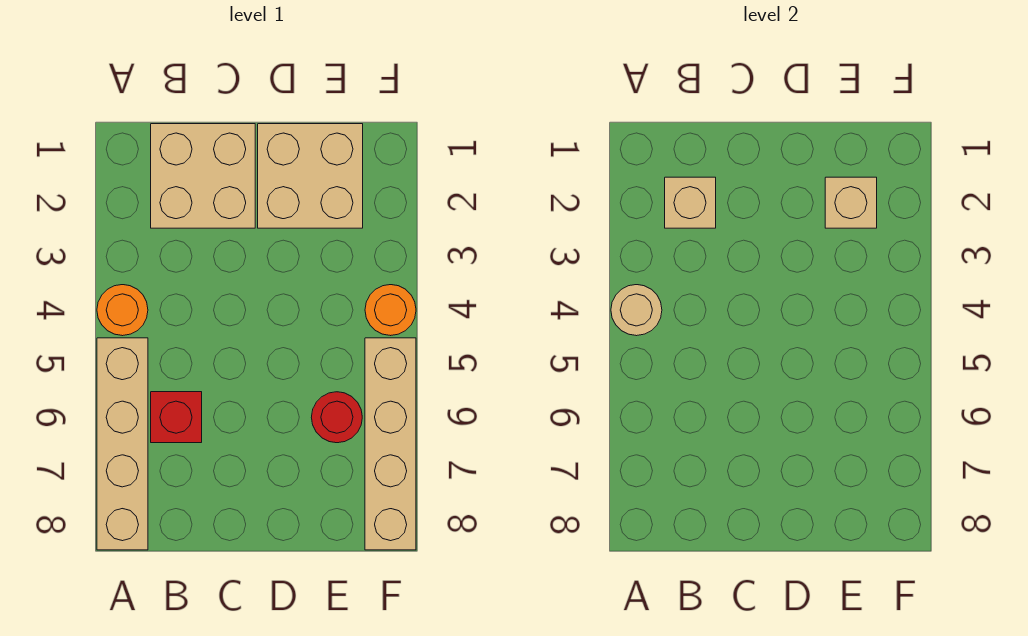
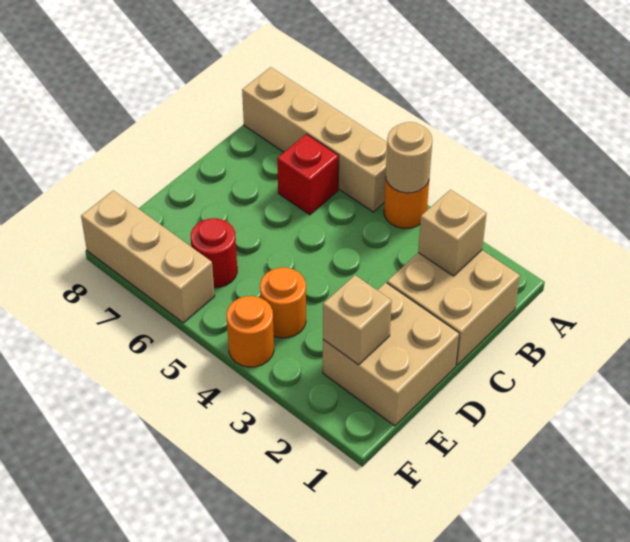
none -> orange round brick E4 level 1
tan brick F5:F8 level 1 -> tan brick F6:F8 level 1

